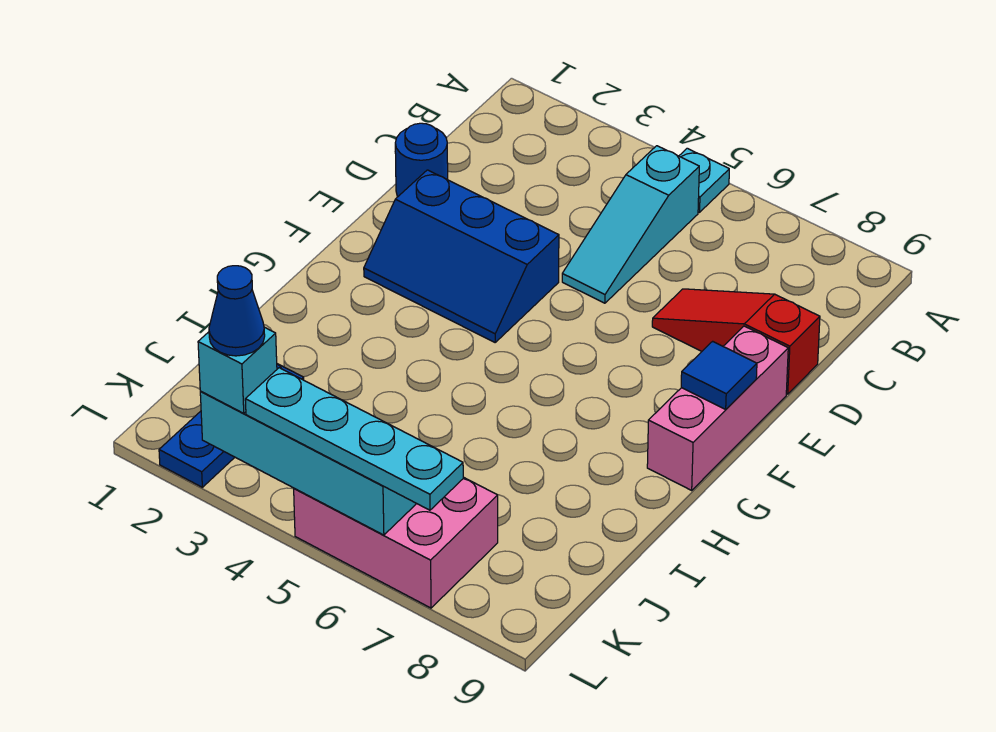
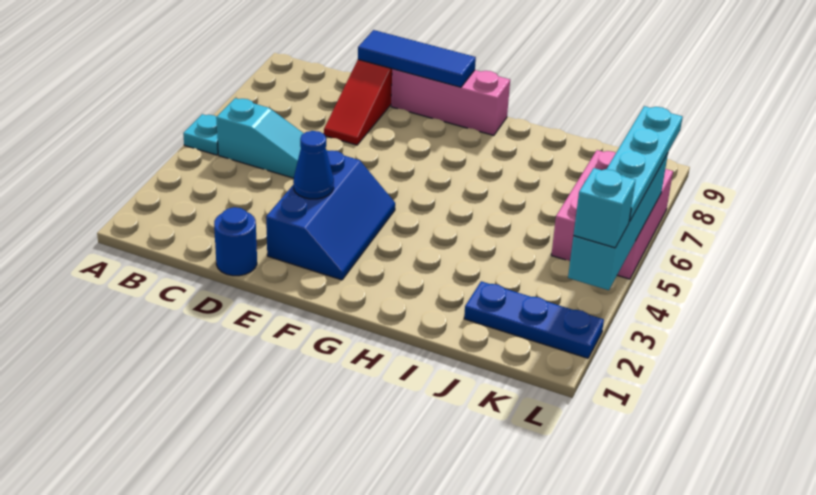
blue tile F9 level 2 -> blue tile D9:F9 level 2
blue cone L3 level 4 -> blue cone E3 level 2

